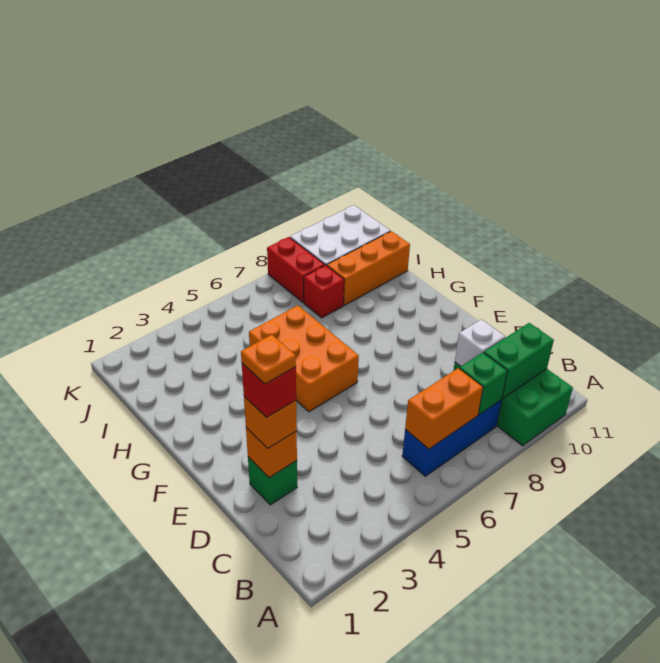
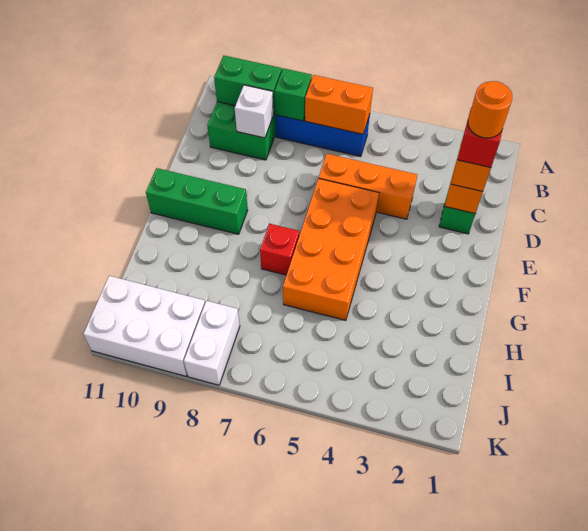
orange plate D2 level 5 -> orange round brick D2 level 5
orange brick F5:H6 level 1 -> orange brick E5:H6 level 1
none -> green brick F9:F11 level 1
red brick I8 level 1 -> red brick G7 level 1
orange brick I9:I11 level 1 -> orange brick D4:D6 level 1
red brick J8:K8 level 1 -> white brick J8:K8 level 1

